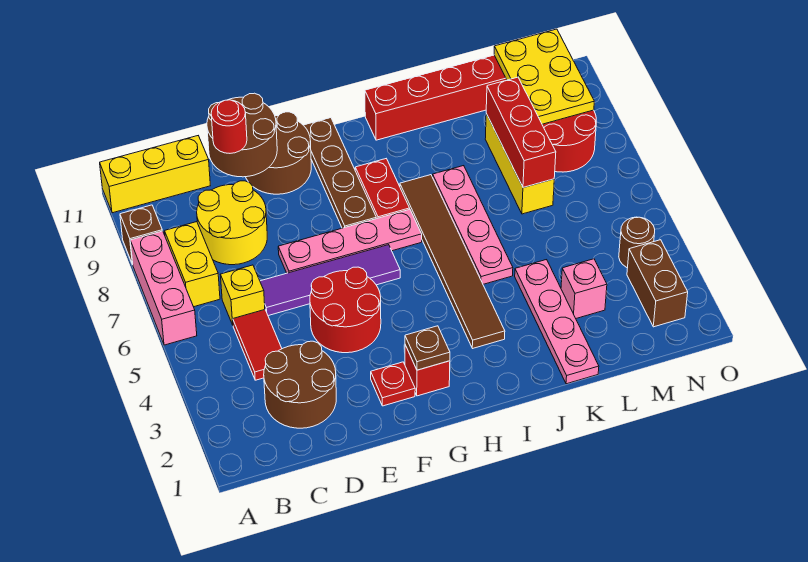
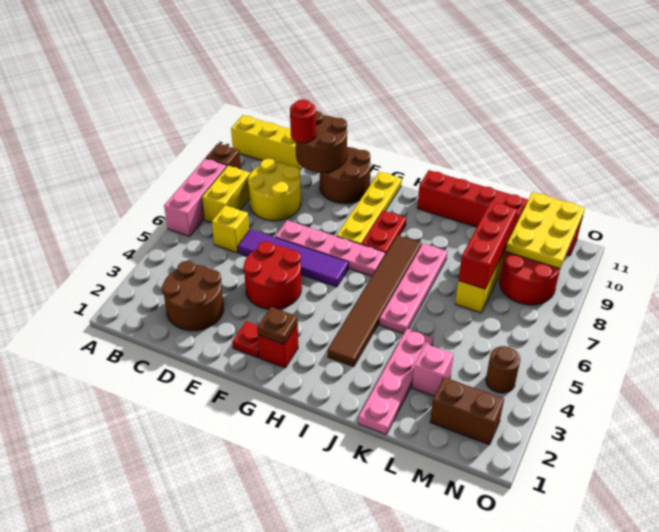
red tile C4:C5 level 1 -> none
brown plate G8:G11 level 1 -> yellow plate G8:G11 level 1
brown brick N2:N3 level 1 -> brown brick M2:N2 level 1

